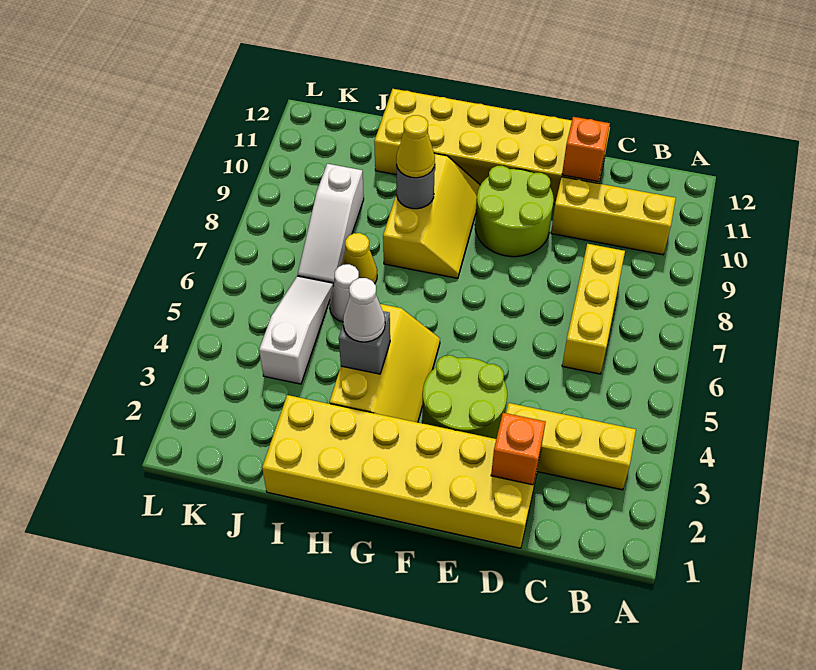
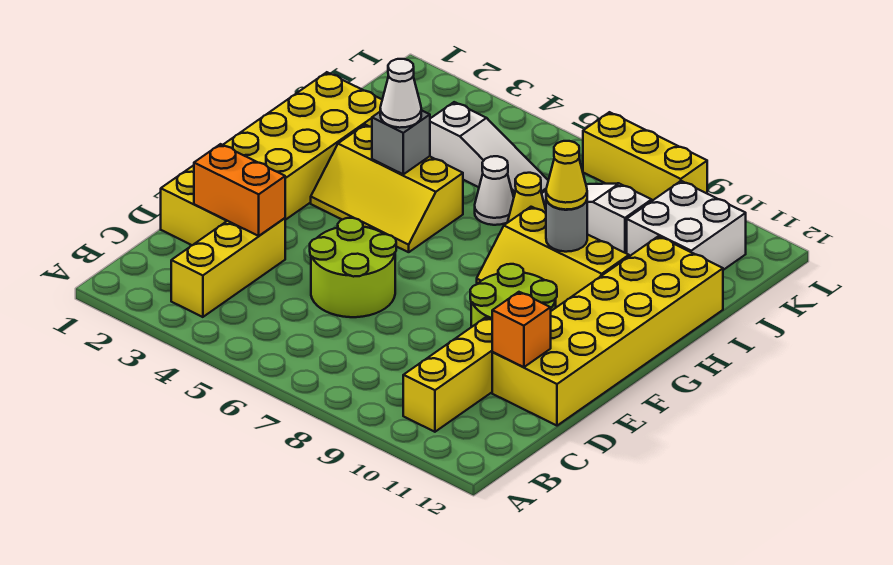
yellow brick C6:C8 level 1 -> yellow brick L7:L9 level 1
orange brick D2 level 2 -> orange brick D2:D3 level 2
lime round brick E3:F4 level 1 -> lime round brick D5:E6 level 1
none -> white brick J10:K11 level 1

